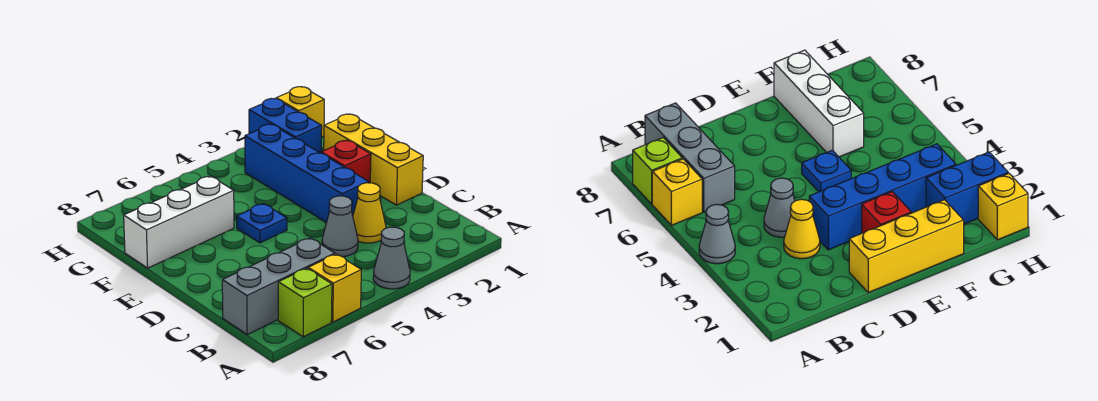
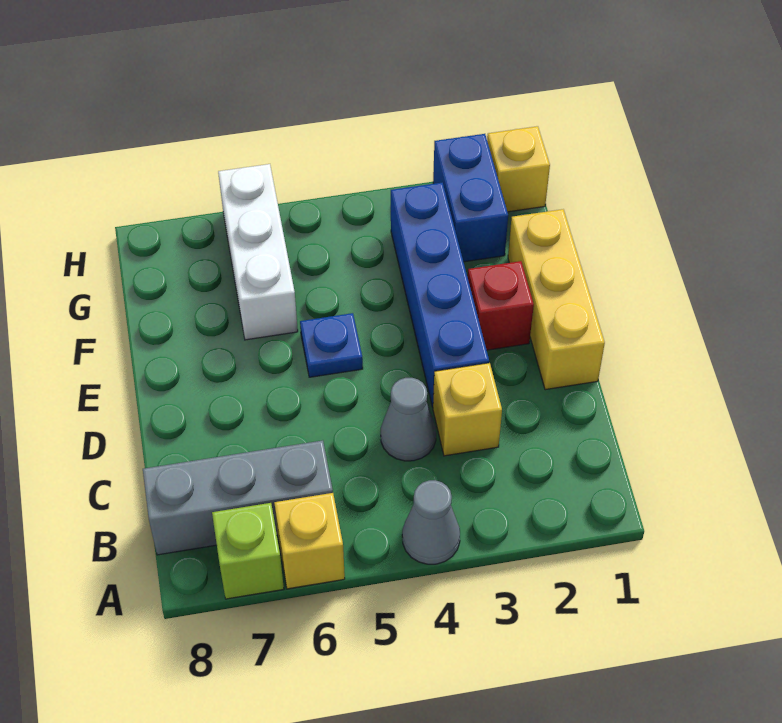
yellow cone C3 level 1 -> yellow brick C3 level 1
white brick F6:F8 level 1 -> white brick F6:H6 level 1

